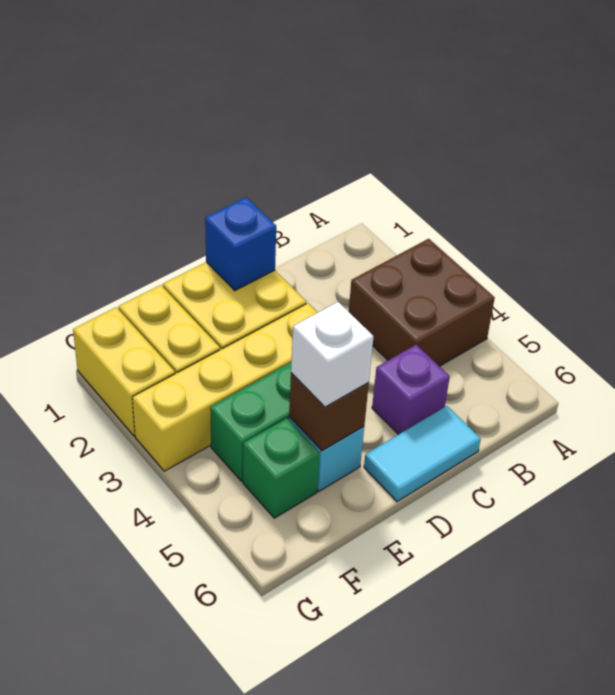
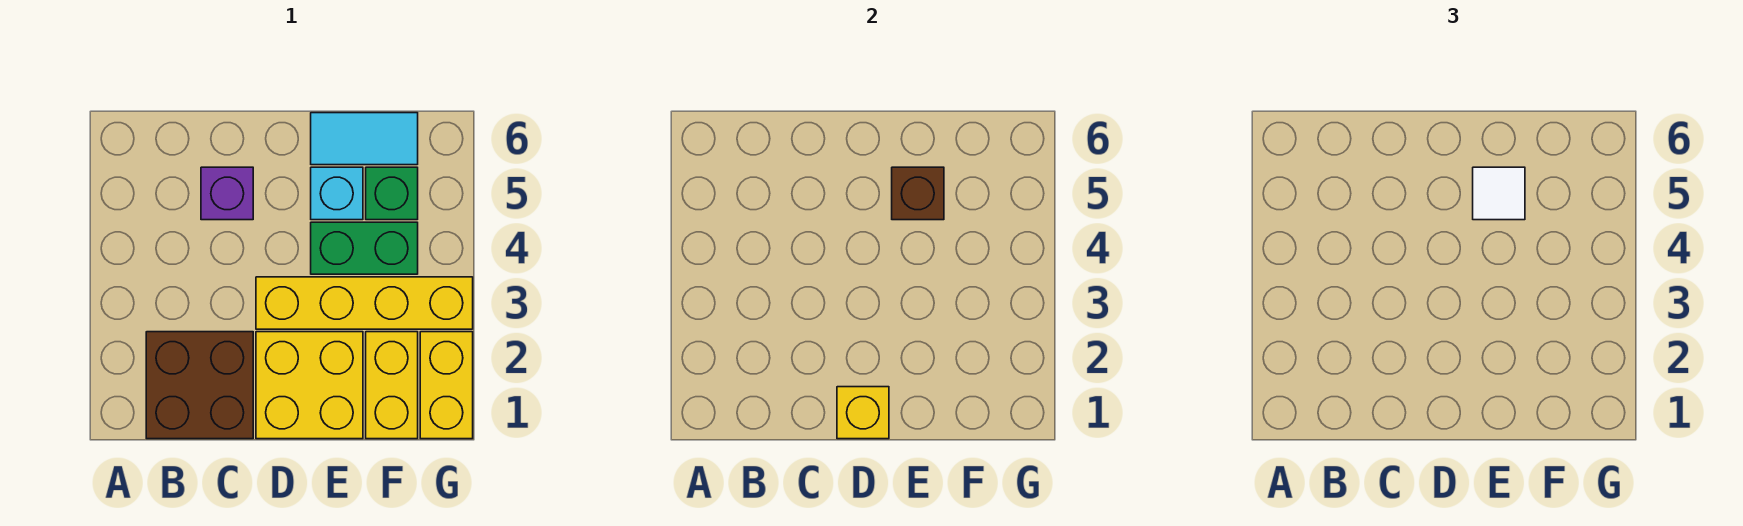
brown brick A3:B4 level 1 -> brown brick B1:C2 level 1
cyan tile C6:D6 level 1 -> cyan tile E6:F6 level 1
blue brick D1 level 2 -> yellow brick D1 level 2
white brick E5 level 3 -> white tile E5 level 3

